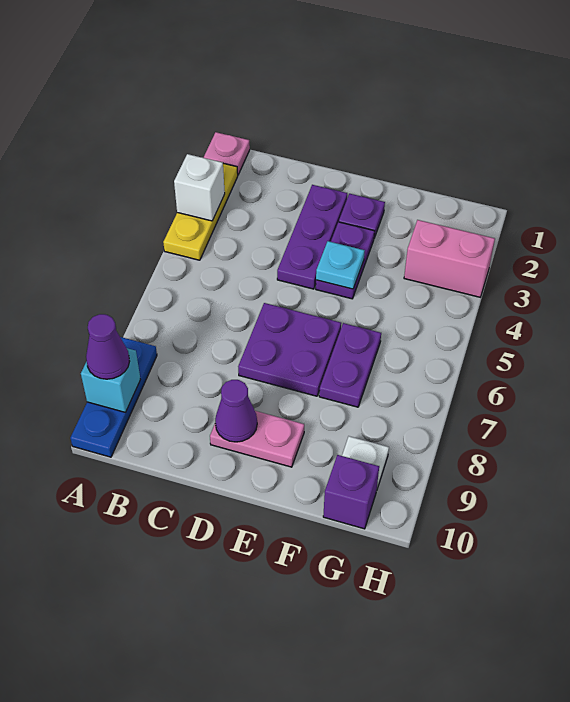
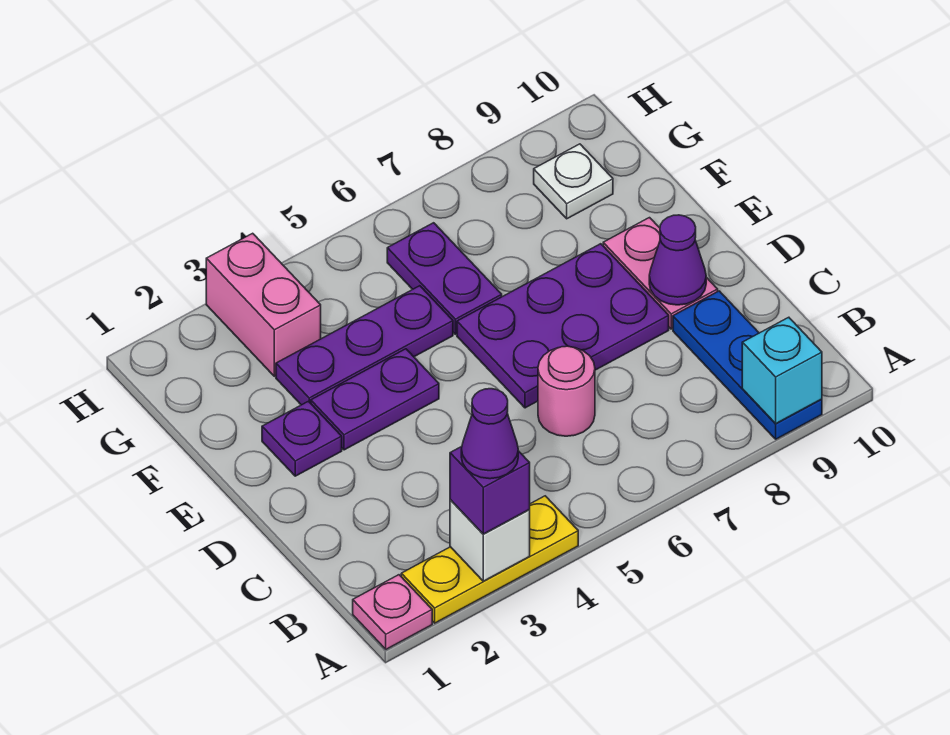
blue plate A8:A10 level 1 -> blue plate A9:C9 level 1
purple cone A9 level 3 -> purple cone A3 level 4
none -> pink round brick C6 level 1
purple plate D2:D4 level 1 -> purple plate F3:F5 level 1
purple plate D6:E7 level 1 -> purple plate D6:E8 level 1
cyan plate E4 level 2 -> none
purple plate F6:F7 level 1 -> purple plate F6:G6 level 1
purple brick G10 level 1 -> purple brick A3 level 3

